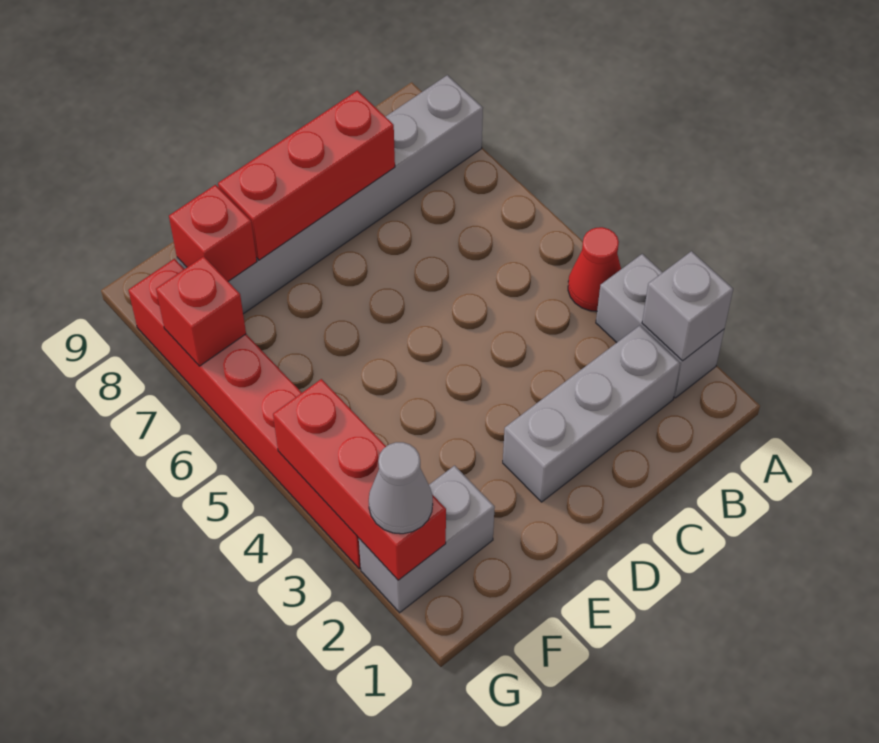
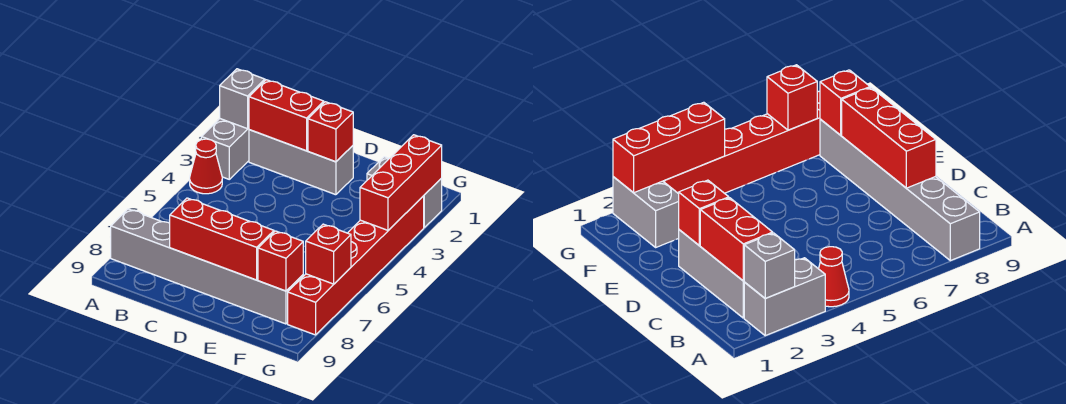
none -> red brick B2:C2 level 2
none -> red brick D2 level 2
grey cone G2 level 3 -> none

